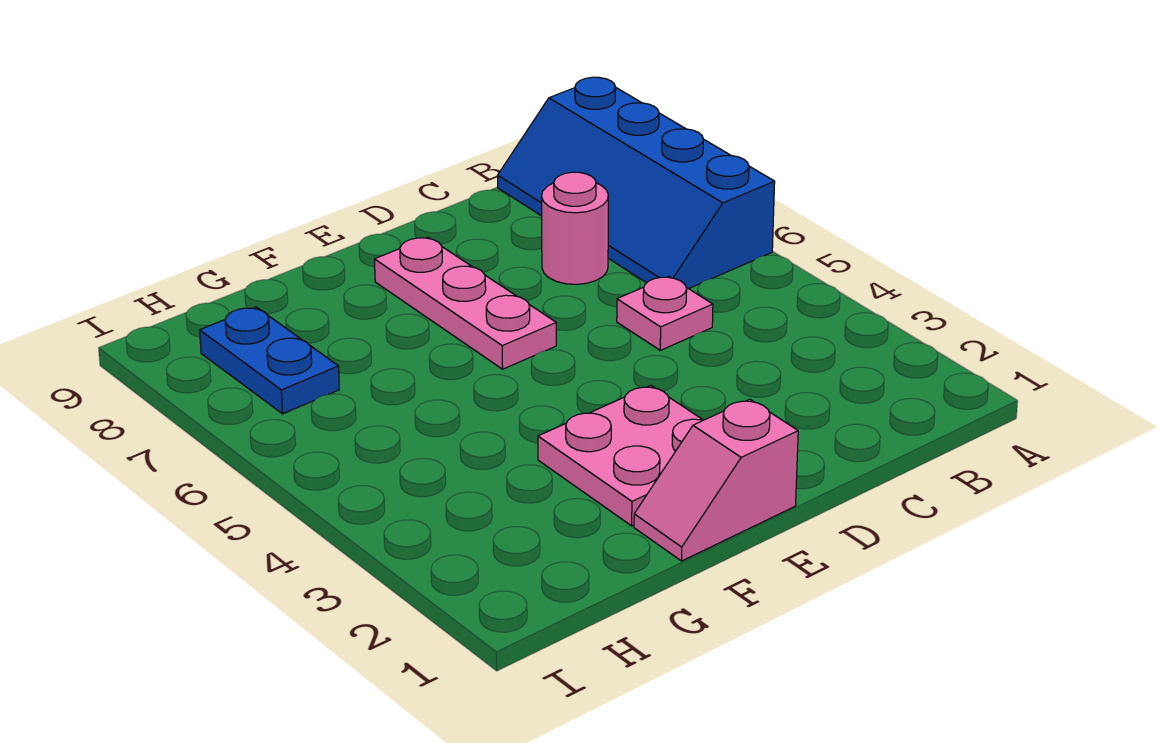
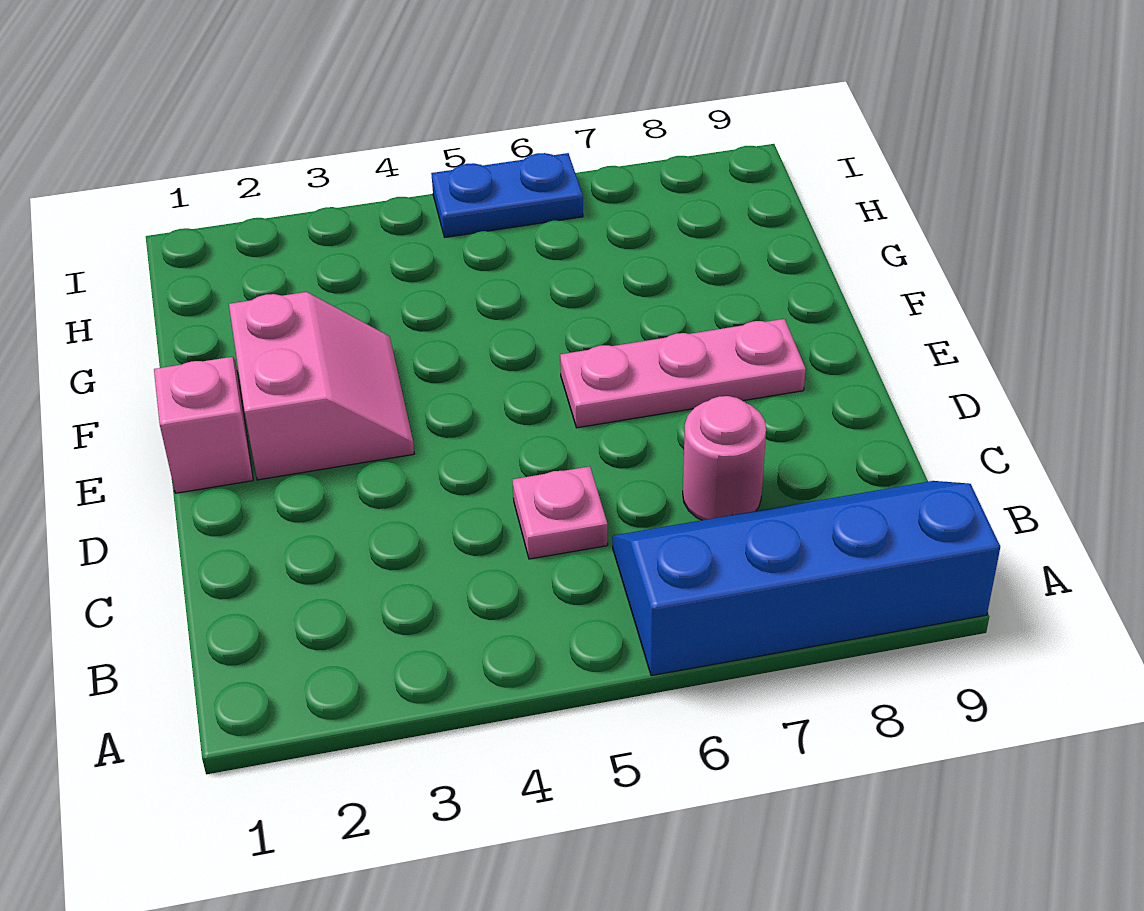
pink plate E2:F3 level 1 -> pink slope E2:F3 level 1 top 2
blue plate H7:H8 level 1 -> blue plate I5:I6 level 1

